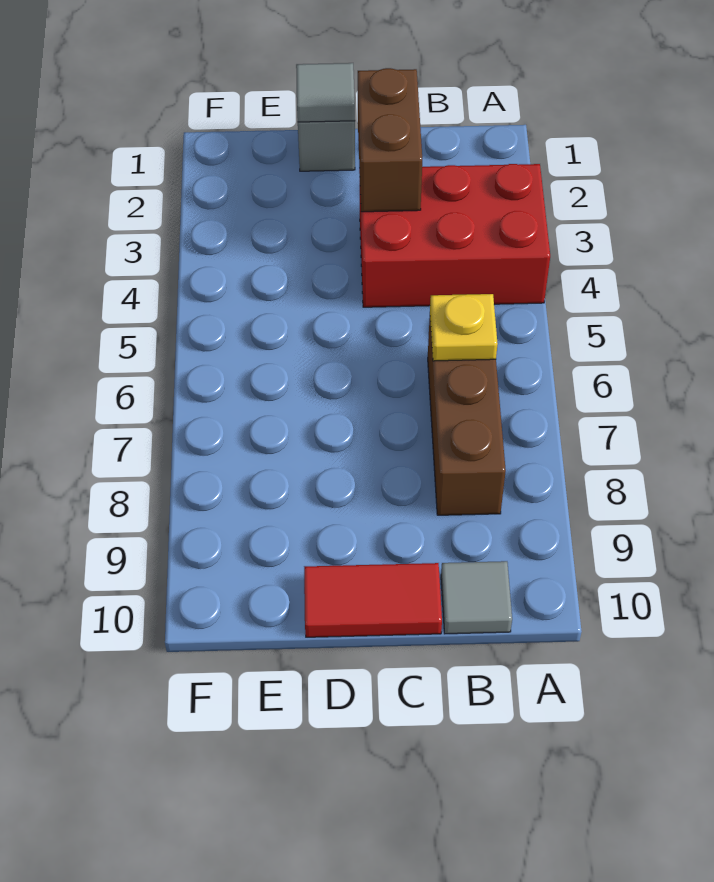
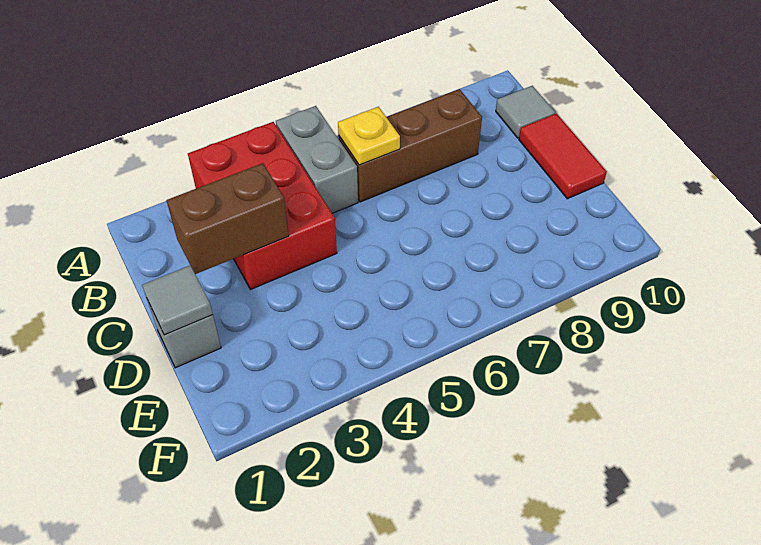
none -> grey brick A5:B5 level 1

